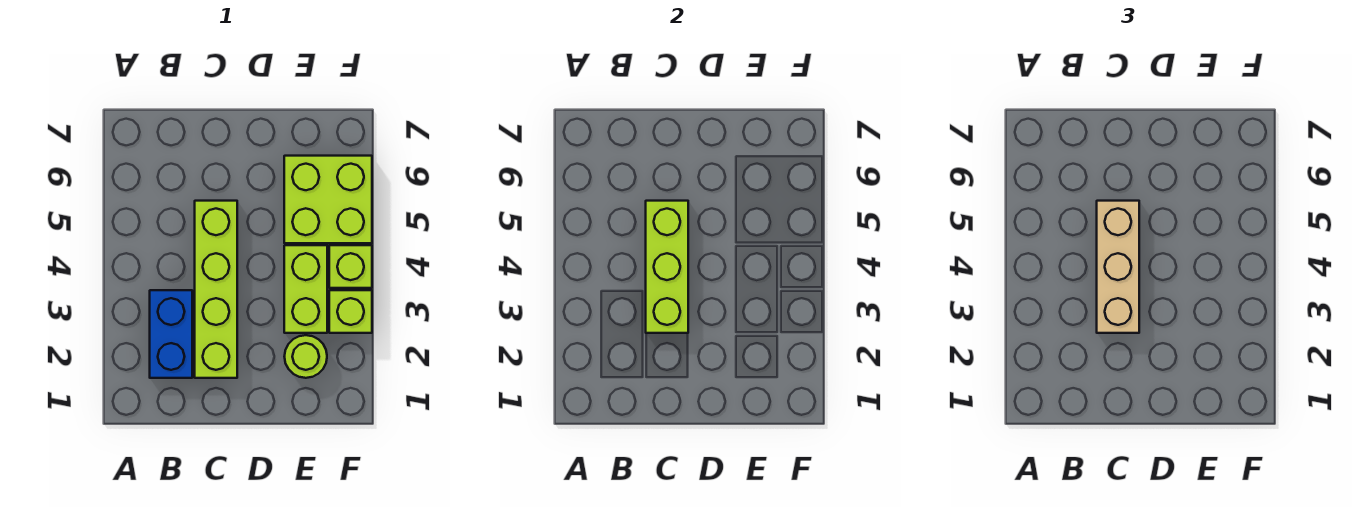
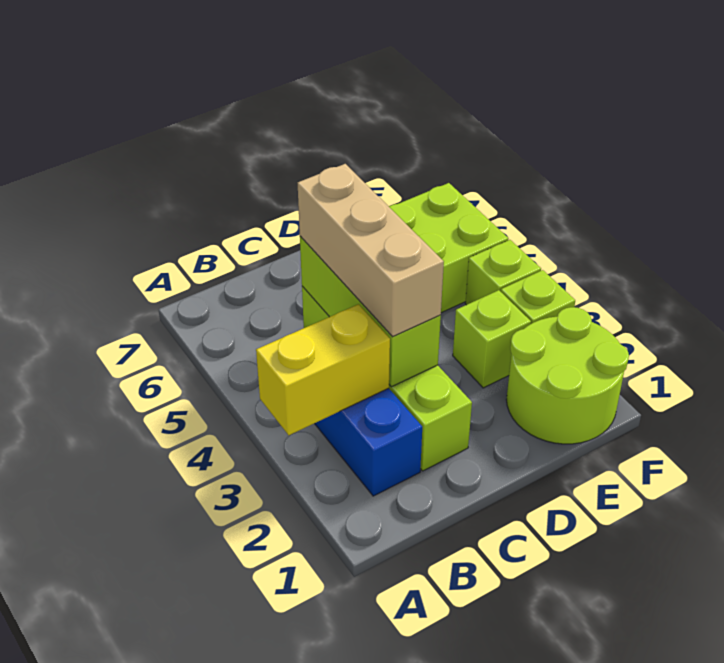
none -> yellow brick A3:B3 level 2
lime round brick E2 level 1 -> lime round brick E1:F2 level 1
lime brick E3:E4 level 1 -> lime brick E3 level 1

